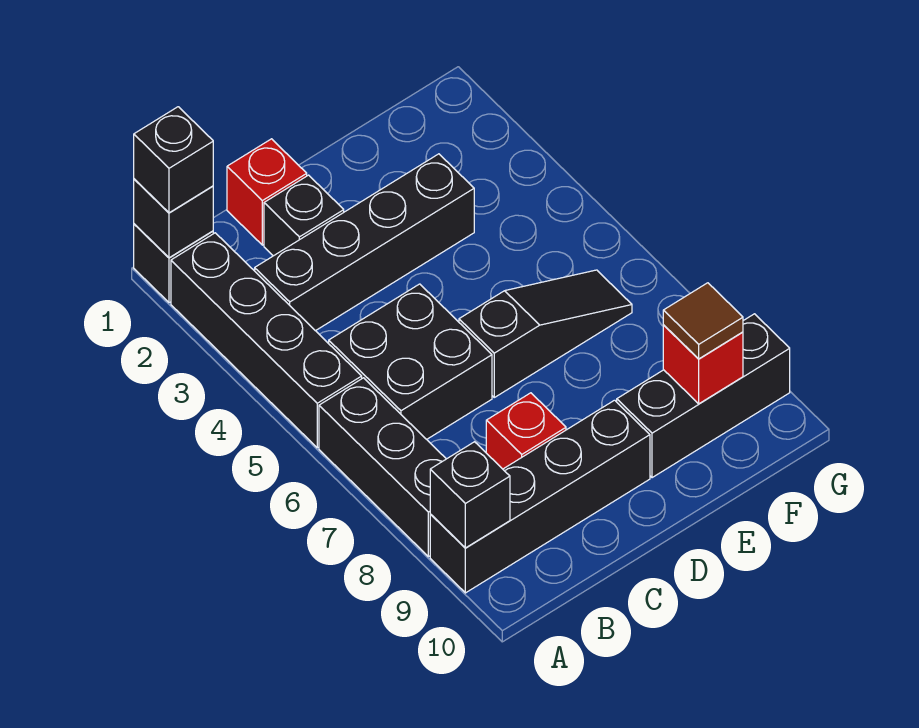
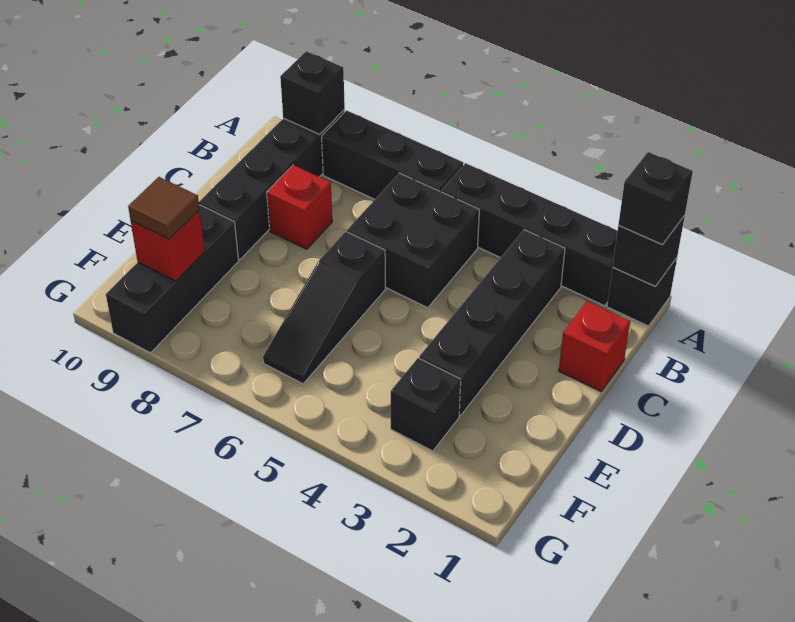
black brick C2 level 1 -> black brick F3 level 1

